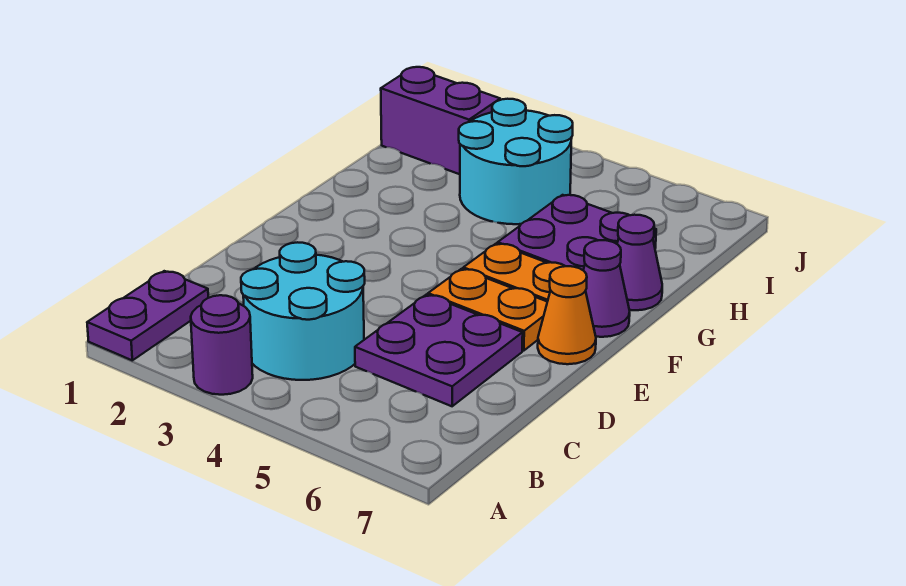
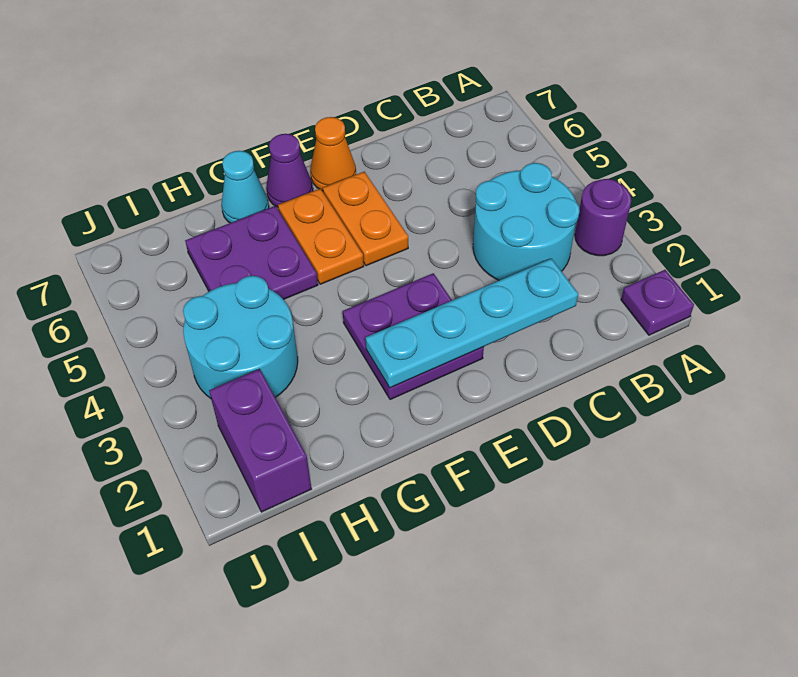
purple plate A1:B1 level 1 -> purple plate A1 level 1
none -> cyan plate C2:F2 level 2
purple plate C5:D6 level 1 -> purple plate E2:F3 level 1
purple cone G7 level 1 -> cyan cone G7 level 1

